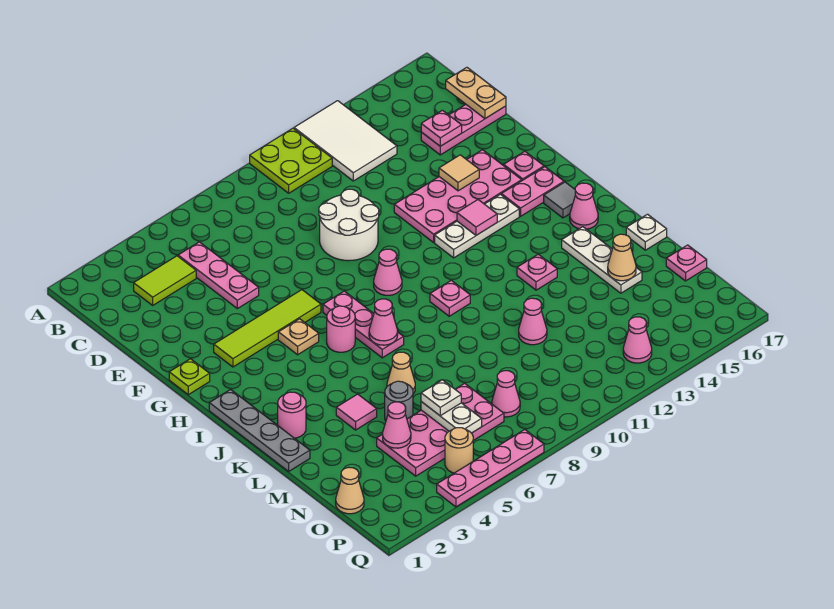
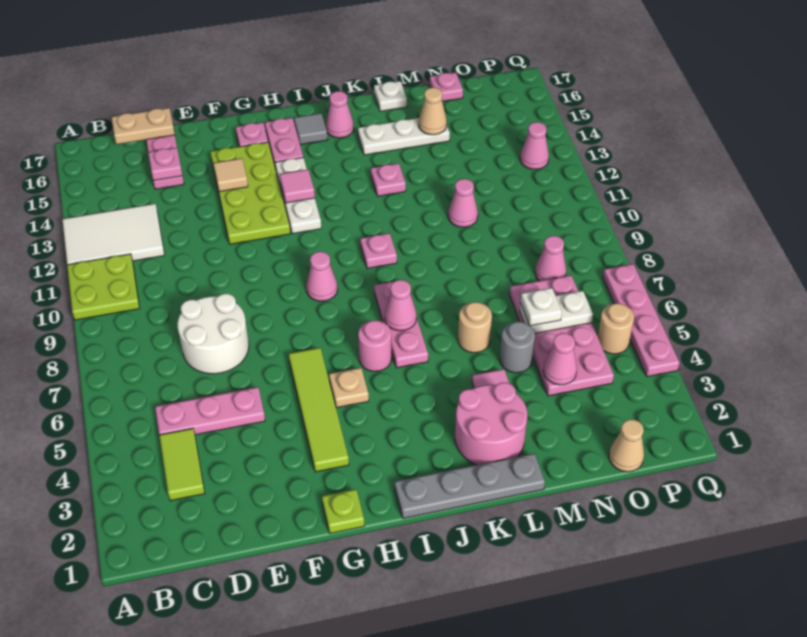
white round brick E9:F10 level 1 -> white round brick D7:E8 level 1
pink plate F12:G15 level 1 -> lime plate F12:G15 level 1
pink plate H7:J7 level 1 -> pink plate J6:J8 level 1
pink round brick K2 level 1 -> pink round brick K2:L3 level 1
tan cone L6 level 1 -> tan round brick L6 level 1

